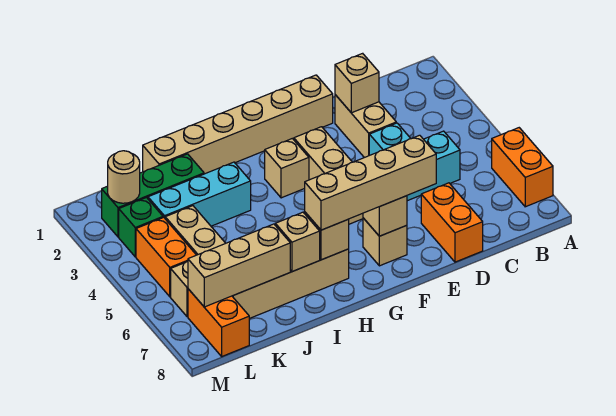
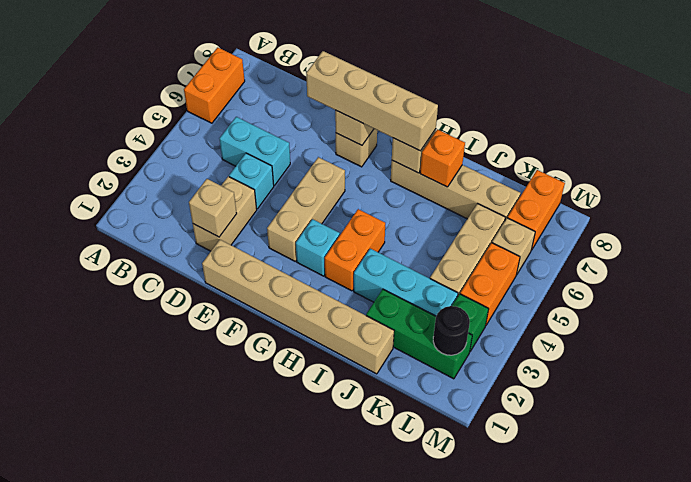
orange brick D7:D8 level 1 -> orange brick H3:H4 level 1
tan brick G3 level 1 -> cyan brick G3 level 1
tan brick I7 level 2 -> orange brick I7 level 2
tan brick J7:L7 level 2 -> none
tan round brick L2 level 2 -> black round brick L2 level 2

